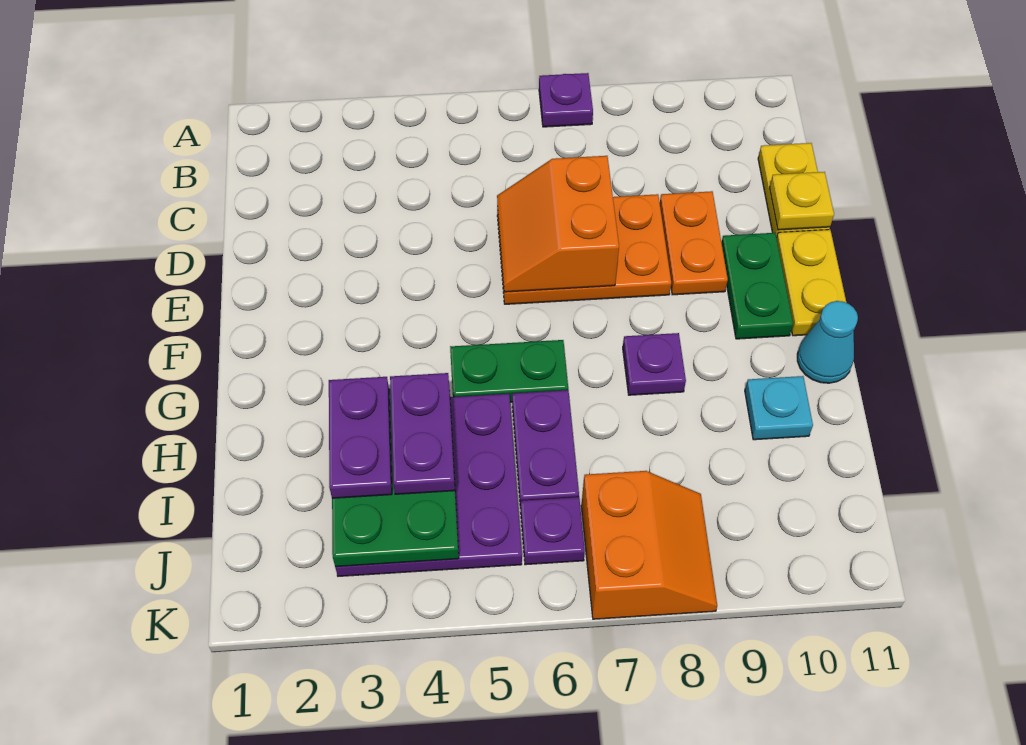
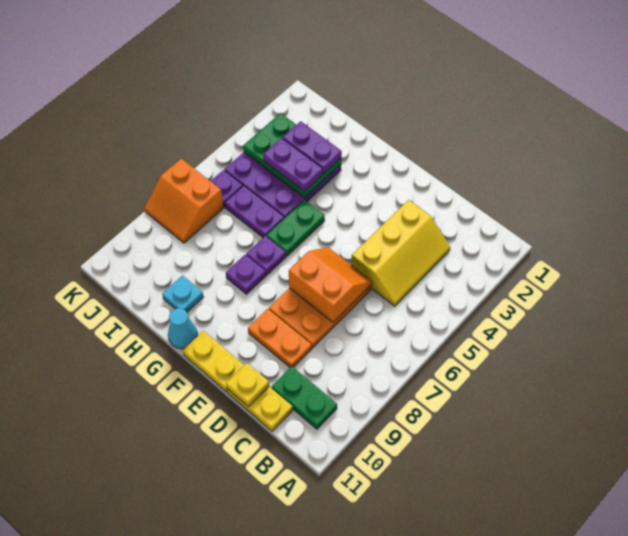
purple plate A7 level 1 -> purple plate G7 level 1
none -> yellow slope C3:D5 level 1 top D
green plate E10:F10 level 1 -> green plate B10:C10 level 1

